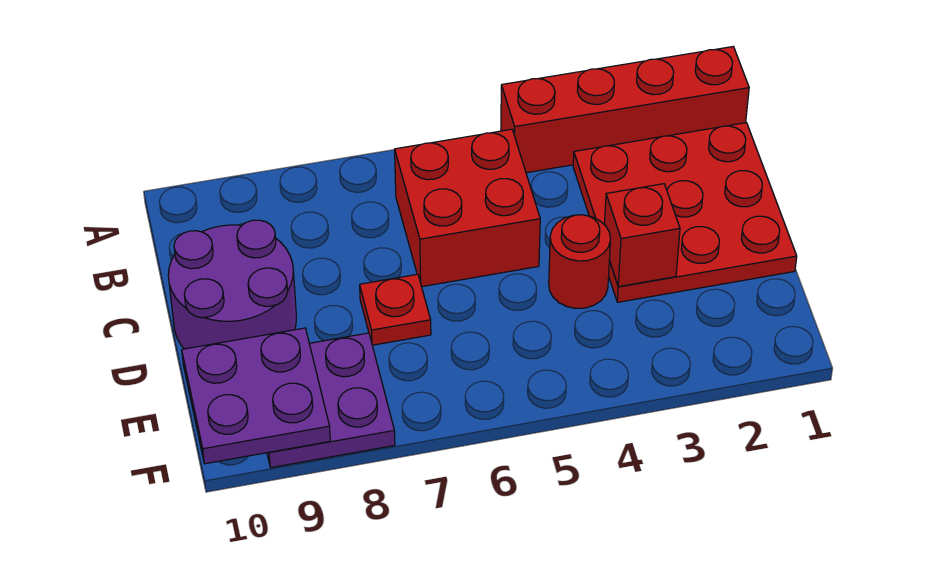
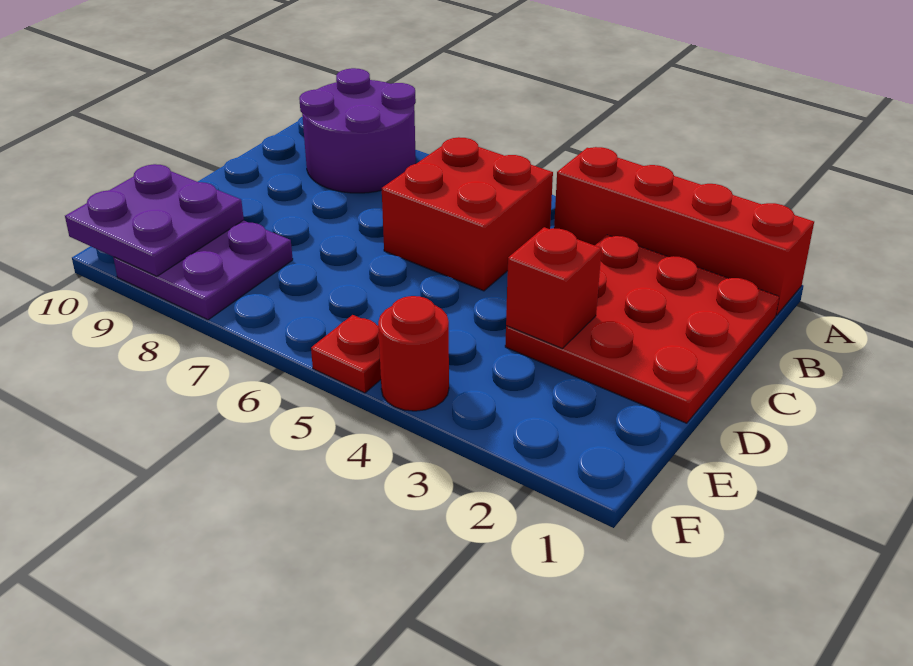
purple round brick C9:D10 level 1 -> purple round brick A8:B9 level 1
red round brick D4 level 1 -> red round brick F4 level 1
red plate D7 level 1 -> red plate F5 level 1

